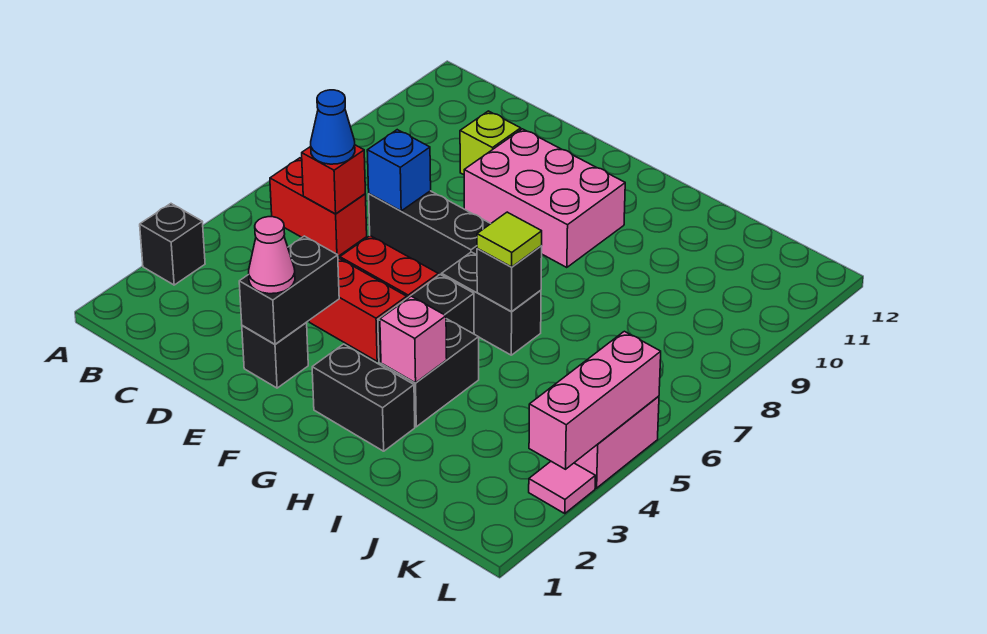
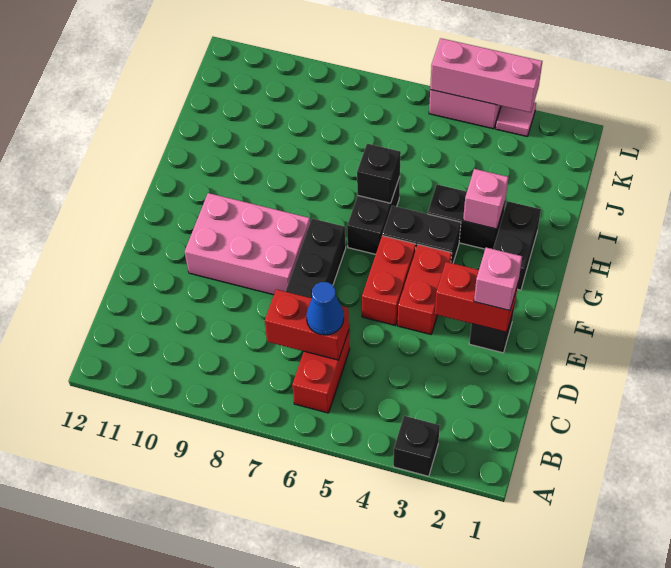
red brick C6 level 2 -> red brick C6:C7 level 2
blue brick D7 level 2 -> none
lime brick D10 level 1 -> none
black brick E2:E3 level 2 -> red brick E2:E3 level 2
pink cone E2 level 3 -> pink brick E2 level 3
pink brick E9:G10 level 1 -> pink brick E8:F10 level 1
lime tile H6 level 3 -> none

